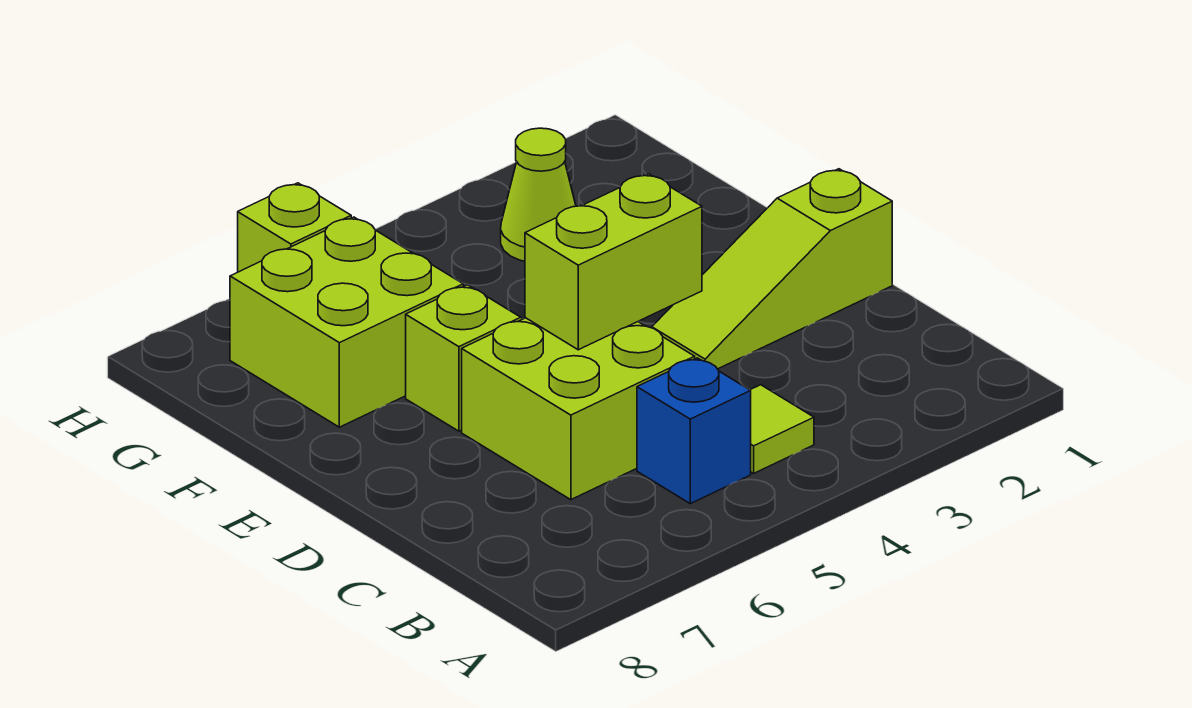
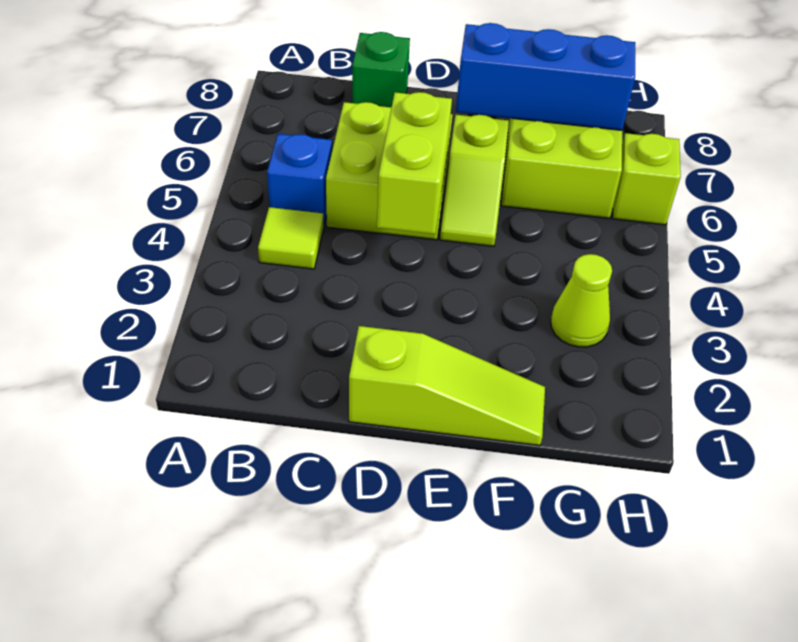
none -> green brick C8 level 1
lime slope D1:D3 level 1 top 1 -> lime slope D1:F1 level 1 top D
none -> blue brick E7:G7 level 2

